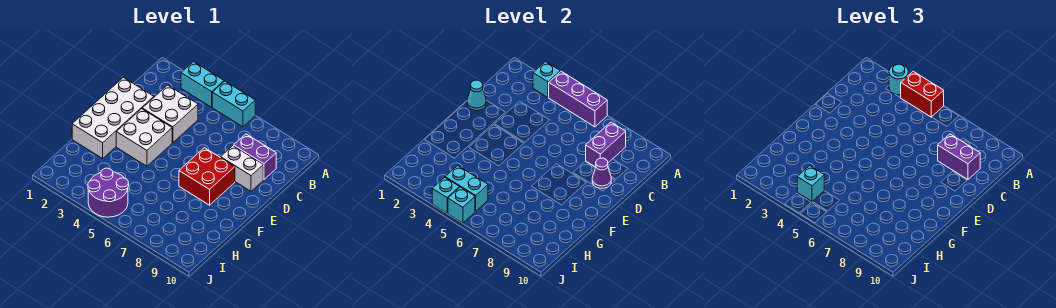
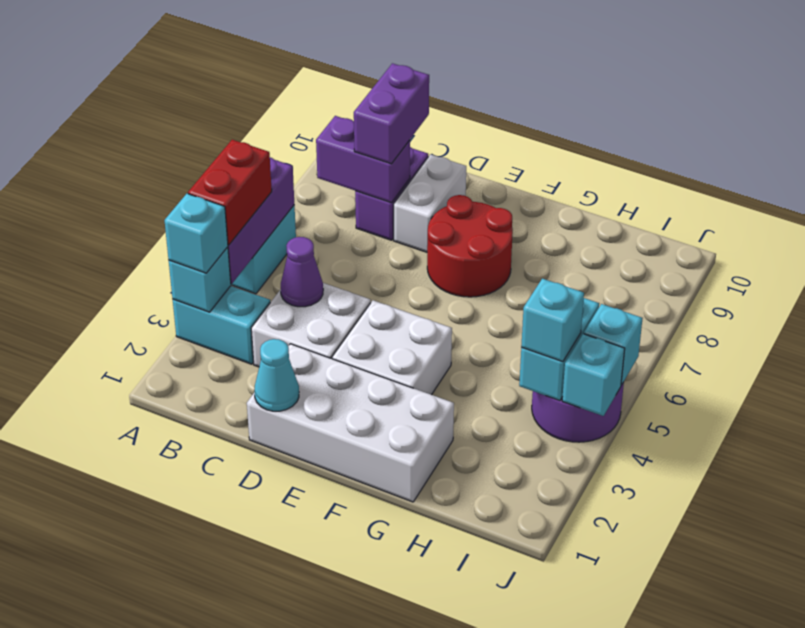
cyan brick A3:A4 level 1 -> cyan brick A3:B3 level 1
cyan round brick A3 level 3 -> cyan brick A3 level 3
purple cone D9 level 2 -> purple cone C4 level 2
red brick E7:F8 level 1 -> red round brick E7:F8 level 1

